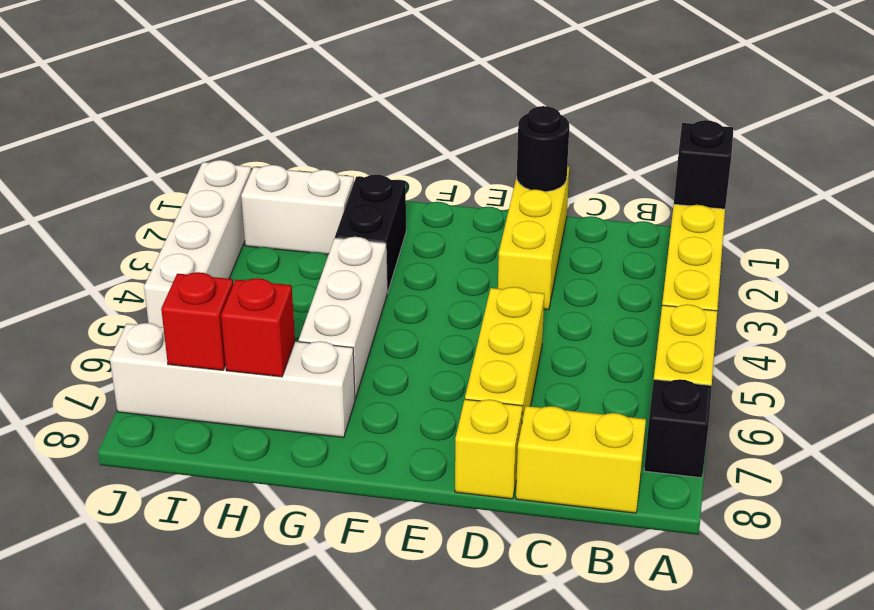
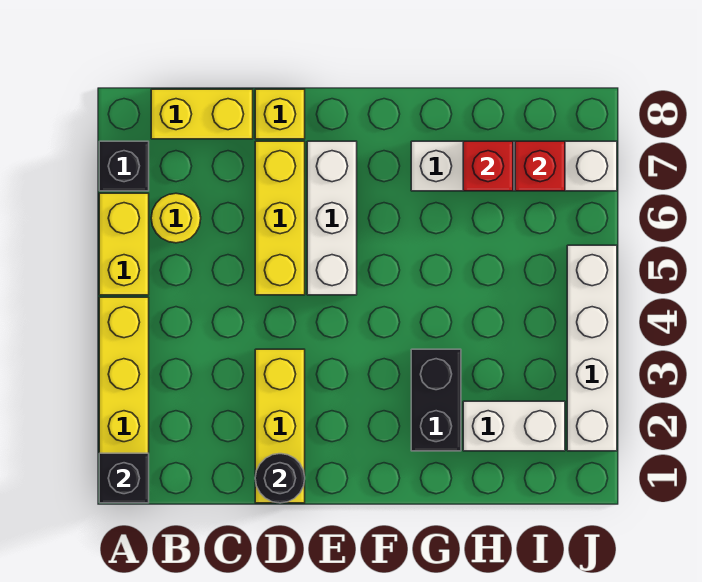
none -> yellow round brick B6 level 1
white brick G4:G6 level 1 -> white brick E5:E7 level 1

